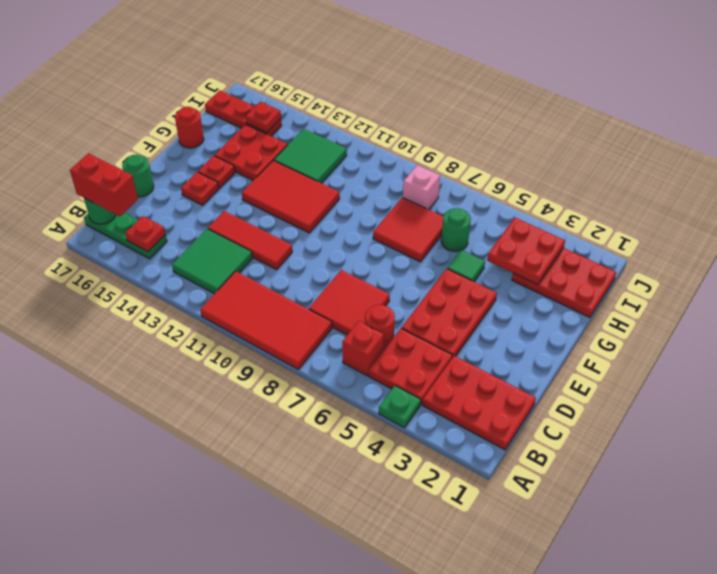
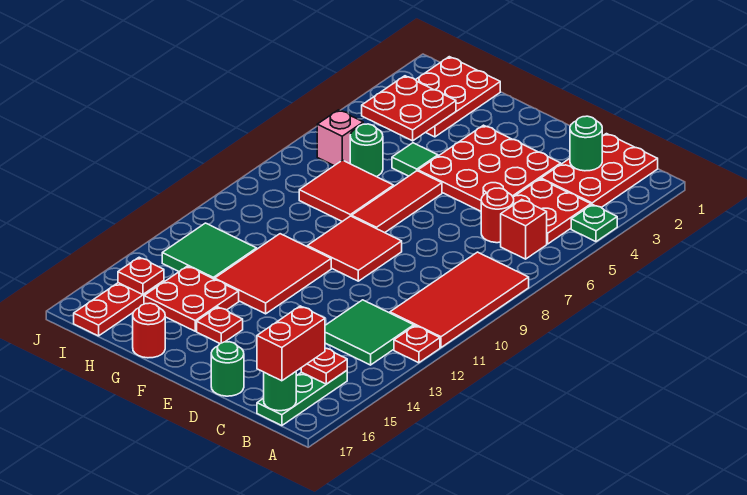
none -> green round brick C2 level 2
red tile C7:D8 level 1 -> red tile E9:F10 level 1
red plate D4:F5 level 1 -> red plate D3:F5 level 1
red tile D11:D13 level 1 -> red tile F6:F8 level 1
red plate E15 level 1 -> red plate A12 level 1
pink brick I8 level 1 -> pink brick I6 level 1

